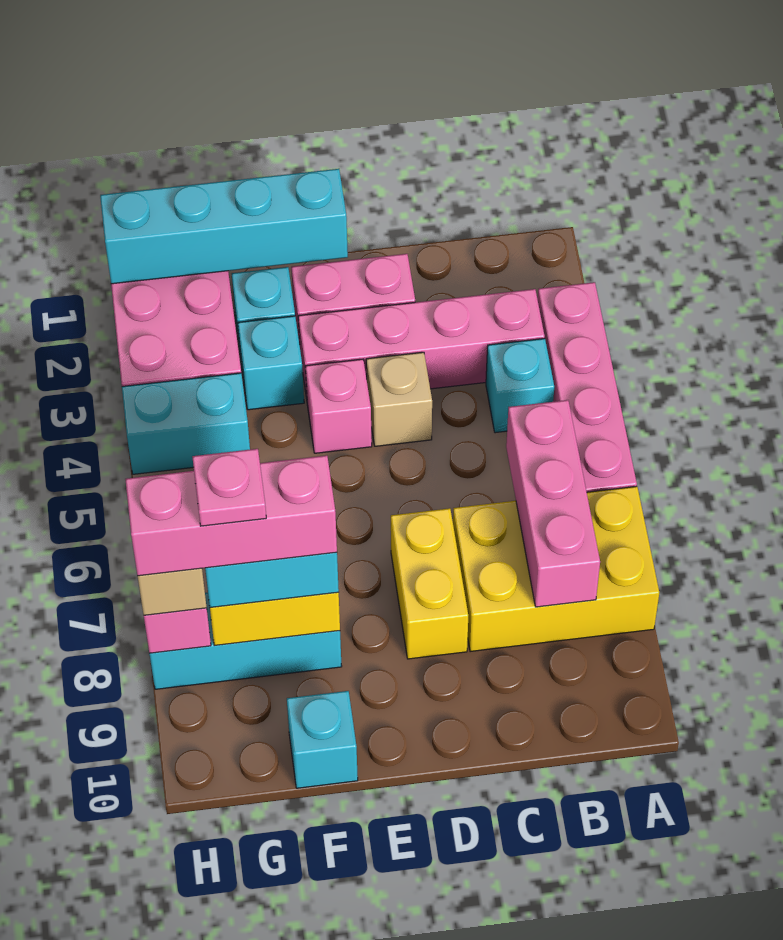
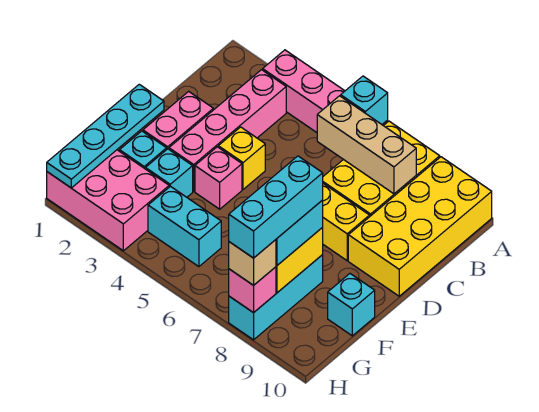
none -> yellow brick A9:D10 level 1
cyan brick B4 level 1 -> cyan brick A6 level 2
pink brick B6:B8 level 2 -> tan brick B6:B8 level 2
tan brick D4 level 1 -> yellow brick D4 level 1
cyan brick E1:H1 level 2 -> cyan plate E1:H1 level 2
pink brick F8:H8 level 4 -> cyan brick F8:H8 level 4
cyan brick G4:H4 level 1 -> cyan brick G4:G5 level 1
pink plate G8 level 5 -> none

